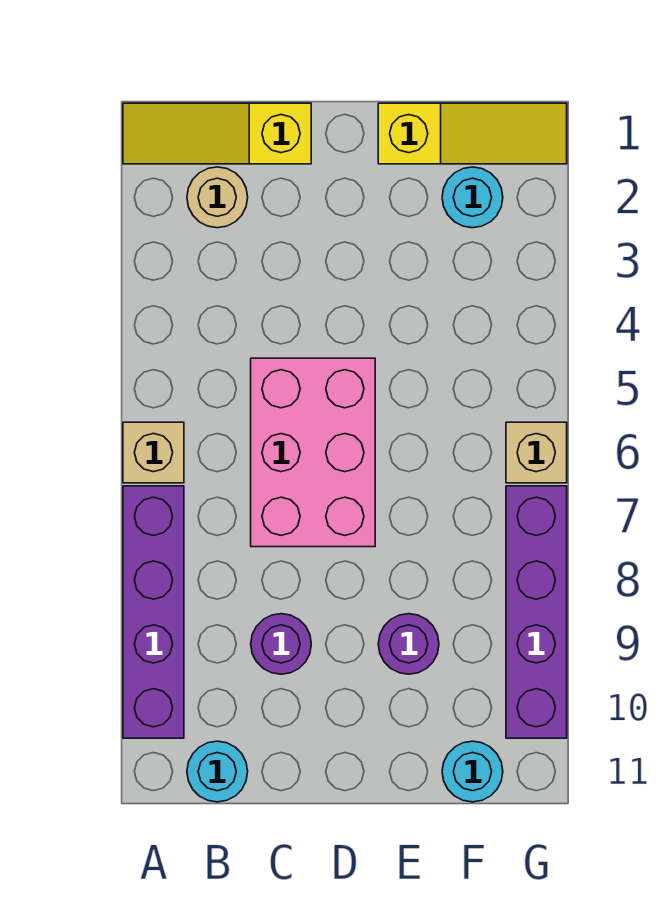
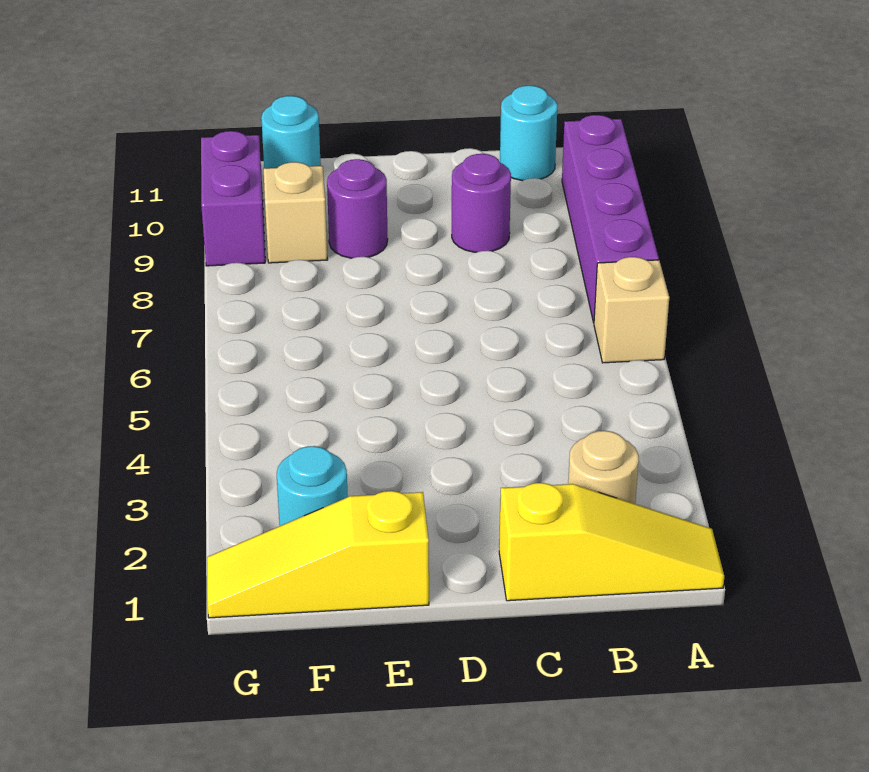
pink brick C5:D7 level 1 -> none
tan brick G6 level 1 -> tan brick F9 level 1
purple brick G7:G10 level 1 -> purple brick G9:G10 level 1

